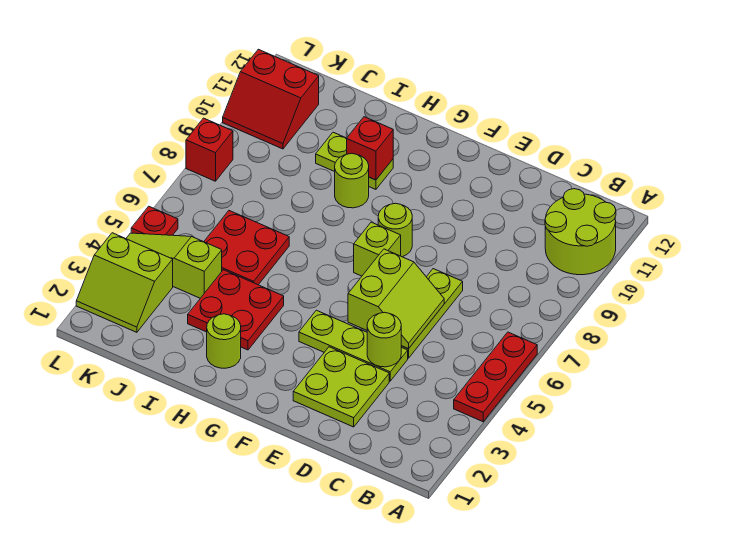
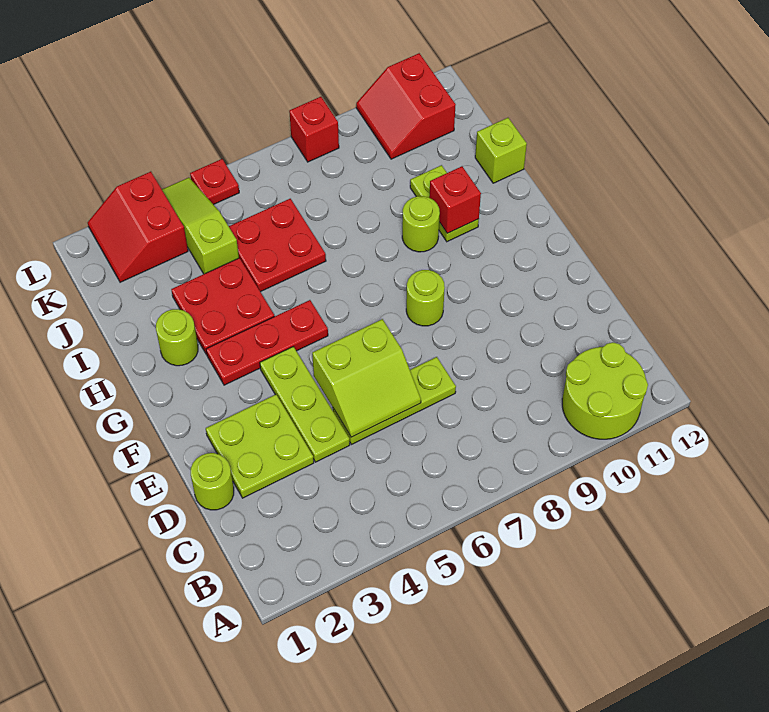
red plate A4:A6 level 1 -> red plate G3:G5 level 1
lime round brick D4 level 2 -> lime round brick D1 level 1
lime brick F7 level 1 -> lime brick I12 level 1
lime slope K2:L3 level 1 top 3 -> red slope K2:L3 level 1 top 3

